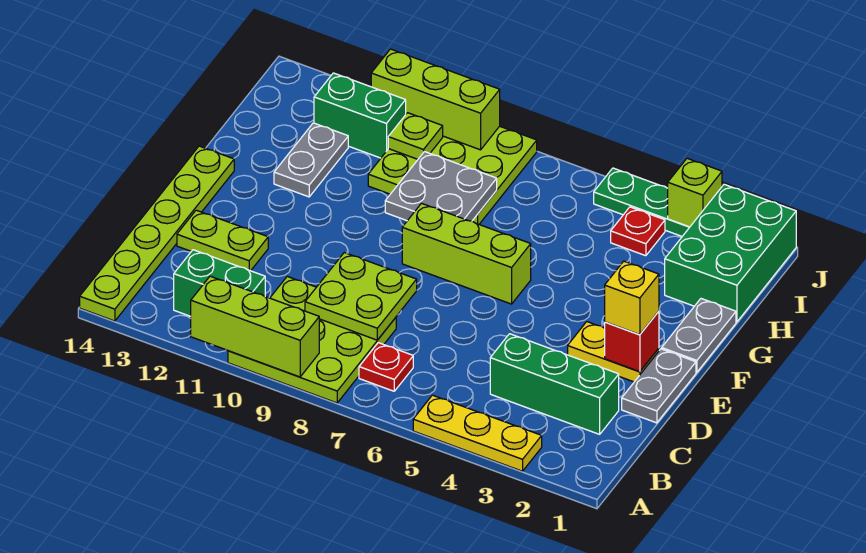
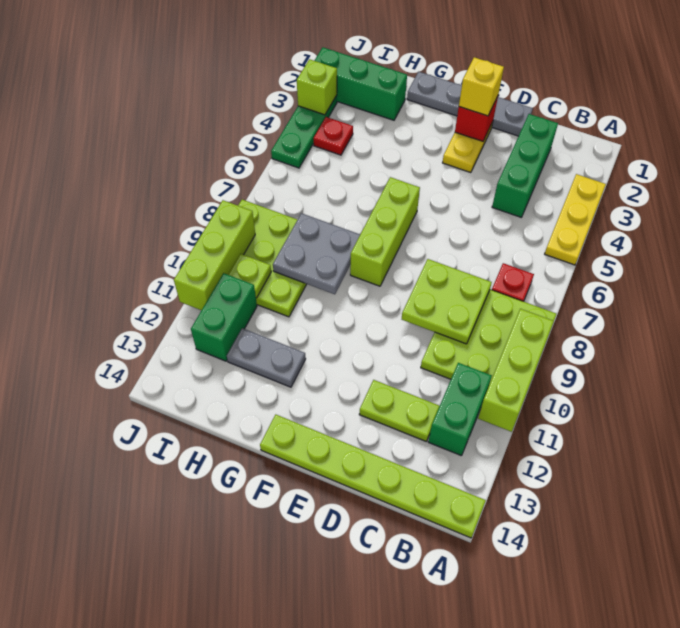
lime plate D12:D13 level 1 -> lime plate C12:D12 level 1
green brick H1:J2 level 1 -> green brick H2:J2 level 1

